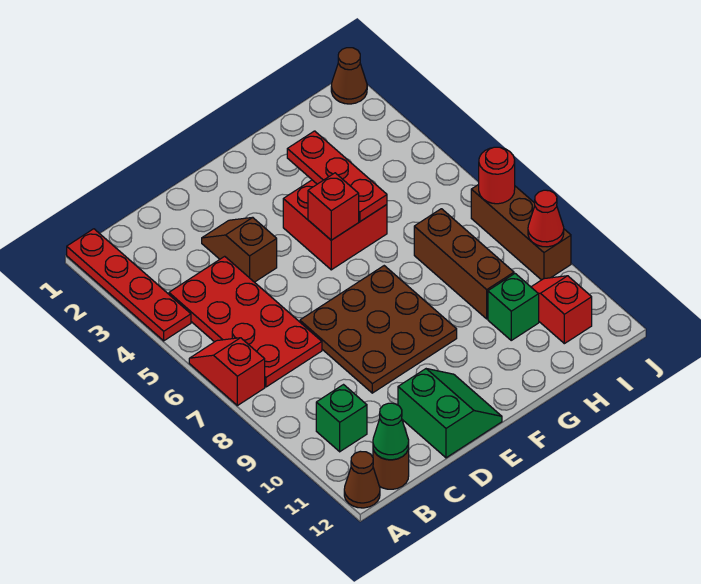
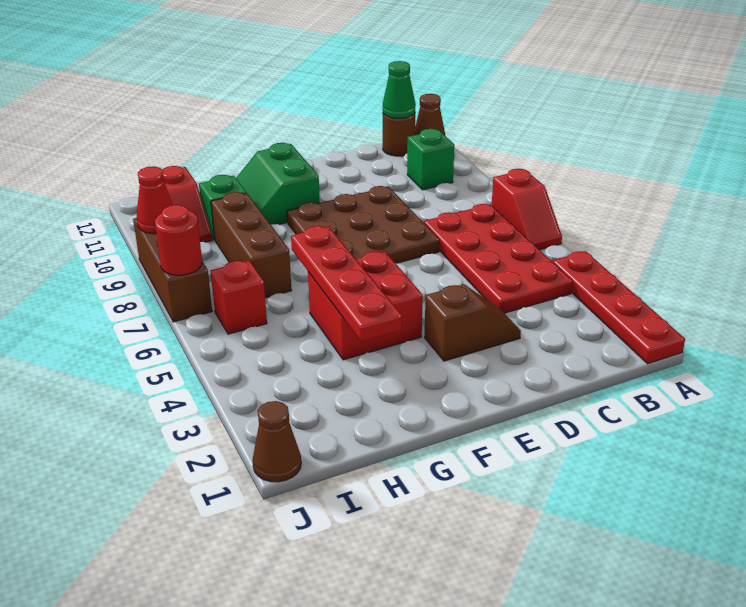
brown slope D3:D4 level 1 top 4 -> brown slope D3:E3 level 1 top E
green slope D11:E12 level 1 top D -> green slope F10:G11 level 1 top F
red brick F5 level 2 -> red brick I6 level 1
red plate G3:G5 level 2 -> red plate G3:G6 level 2

